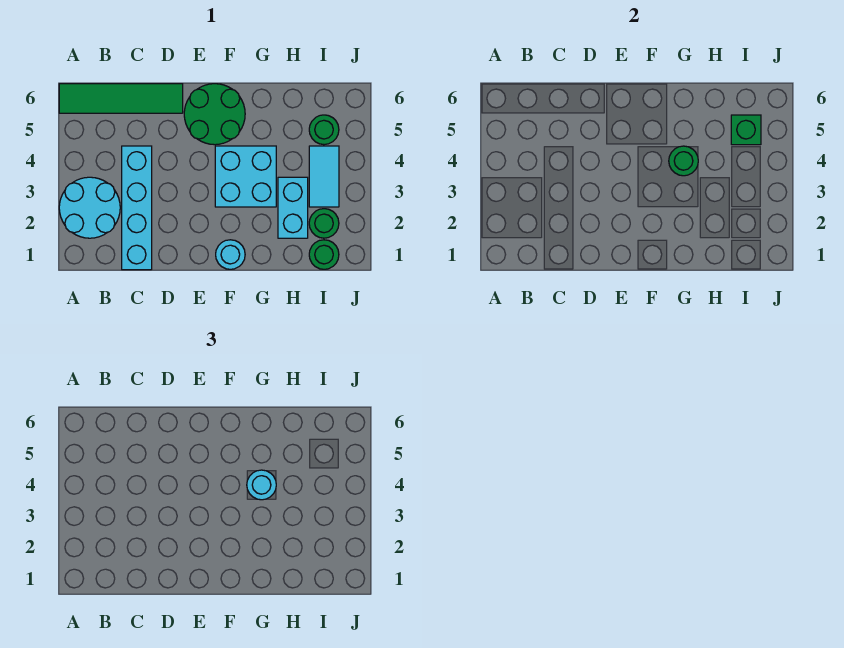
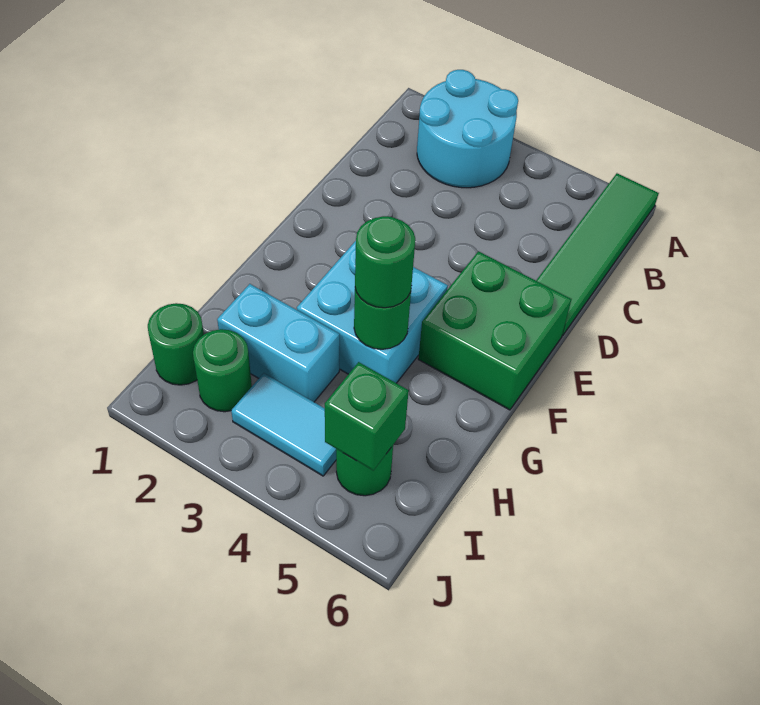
cyan brick C1:C4 level 1 -> none
green round brick E5:F6 level 1 -> green brick E5:F6 level 1
cyan round brick F1 level 1 -> none
cyan round brick G4 level 3 -> green round brick G4 level 3

